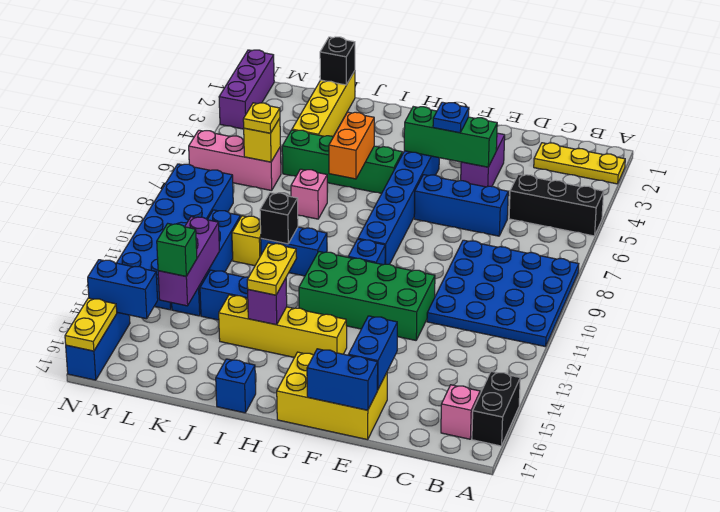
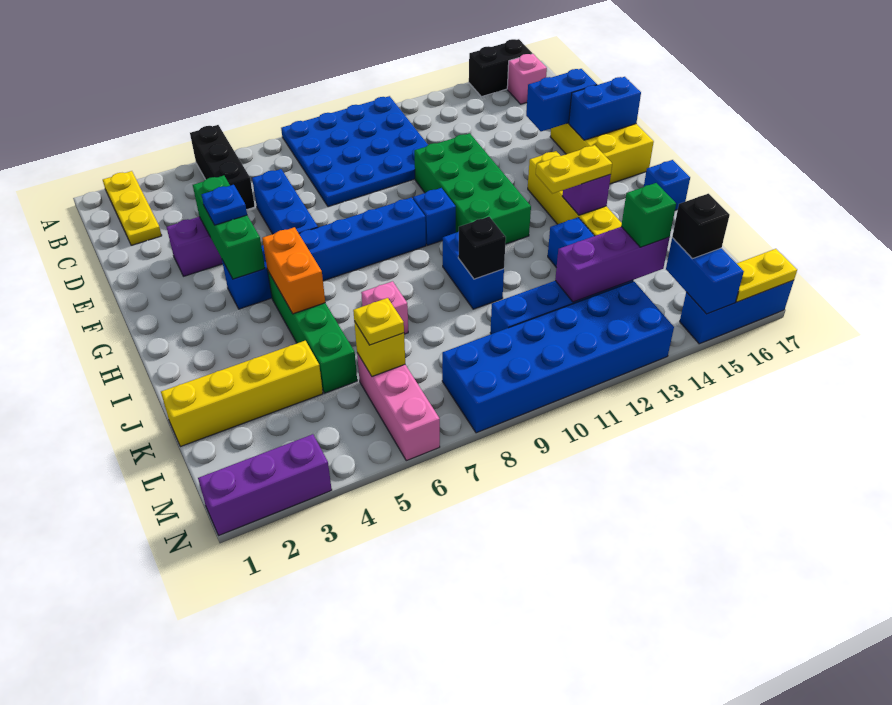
blue brick E17:F17 level 2 -> blue brick F16:F17 level 2
orange brick I5:I6 level 2 -> orange brick H5:I5 level 2
black brick K1 level 2 -> black brick M15 level 3
yellow brick K10 level 1 -> none

